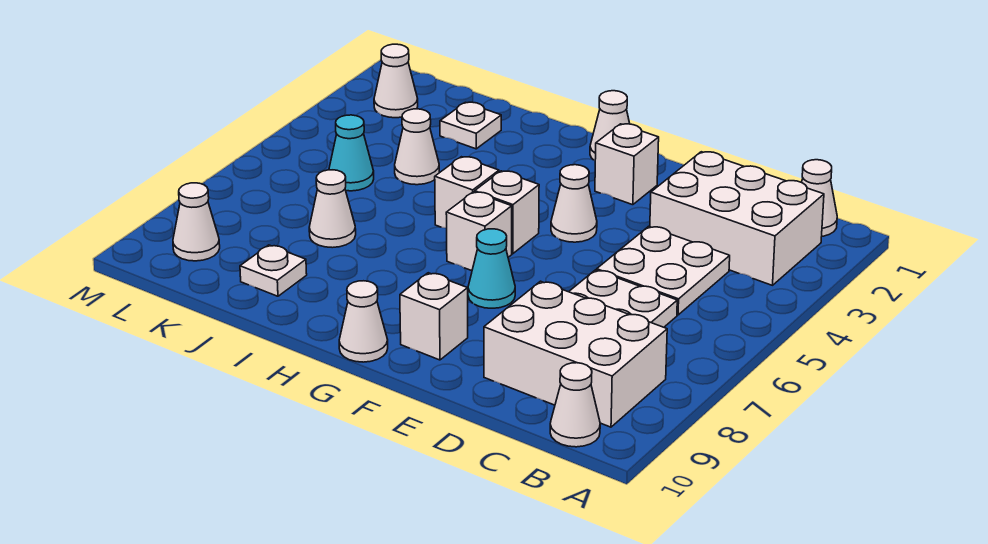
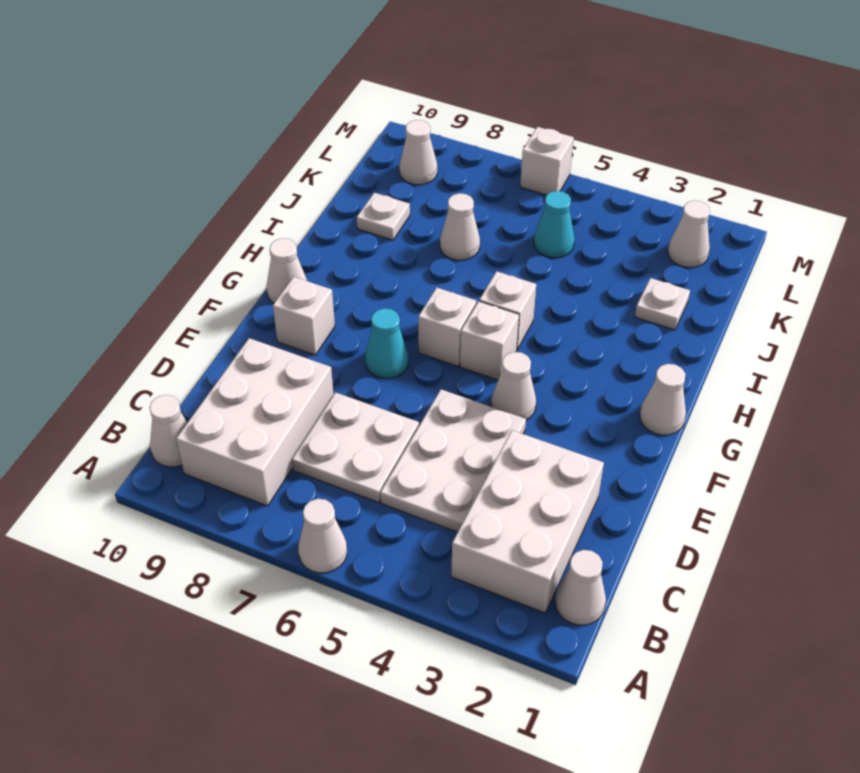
white plate C4:D5 level 1 -> white plate C4:E5 level 1
white brick F2 level 1 -> white brick M6 level 1
white cone J4 level 1 -> white cone A6 level 1

